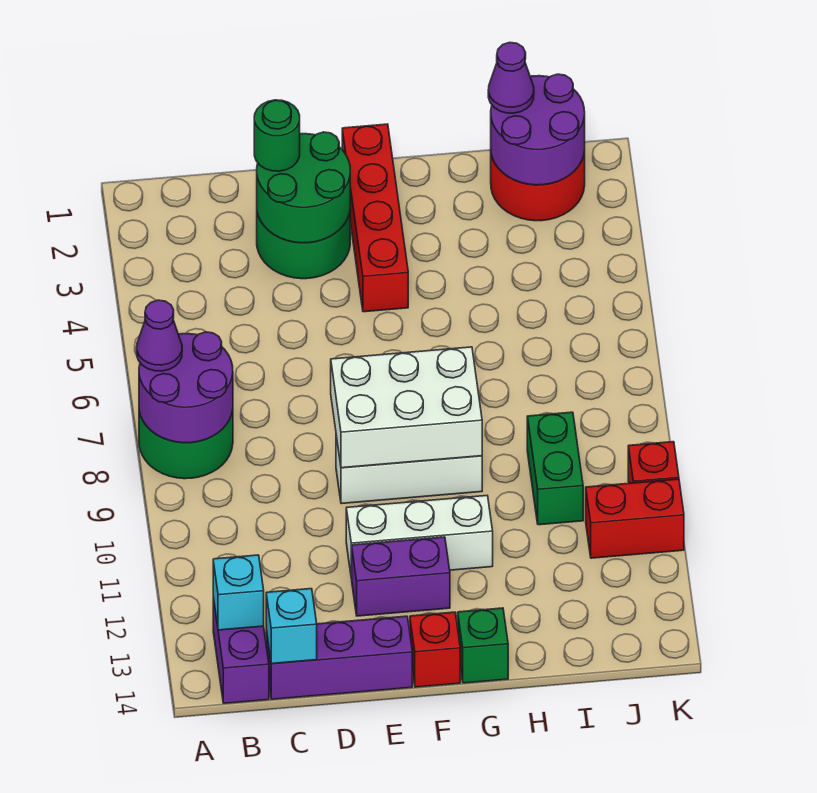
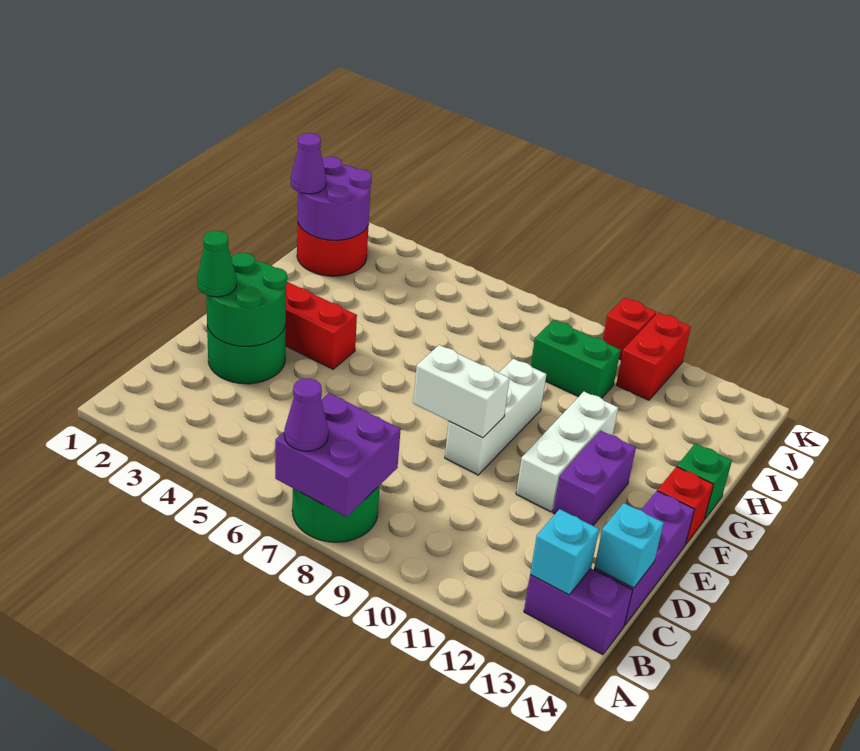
purple round brick A7:B8 level 2 -> purple brick A7:B8 level 2
green round brick D2 level 3 -> green cone D2 level 3
white brick E8:G9 level 2 -> white brick E8:E9 level 2

